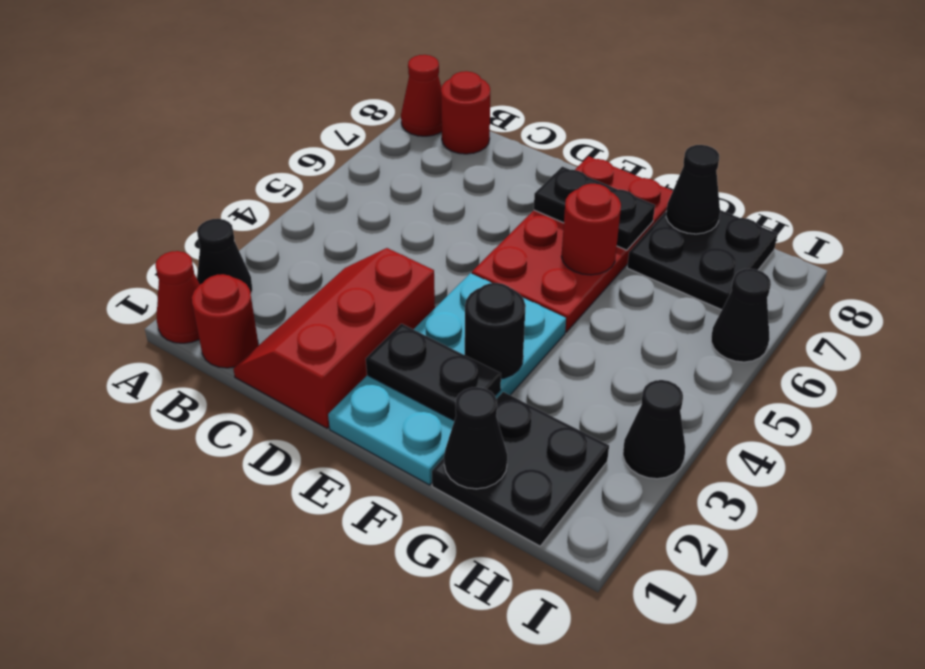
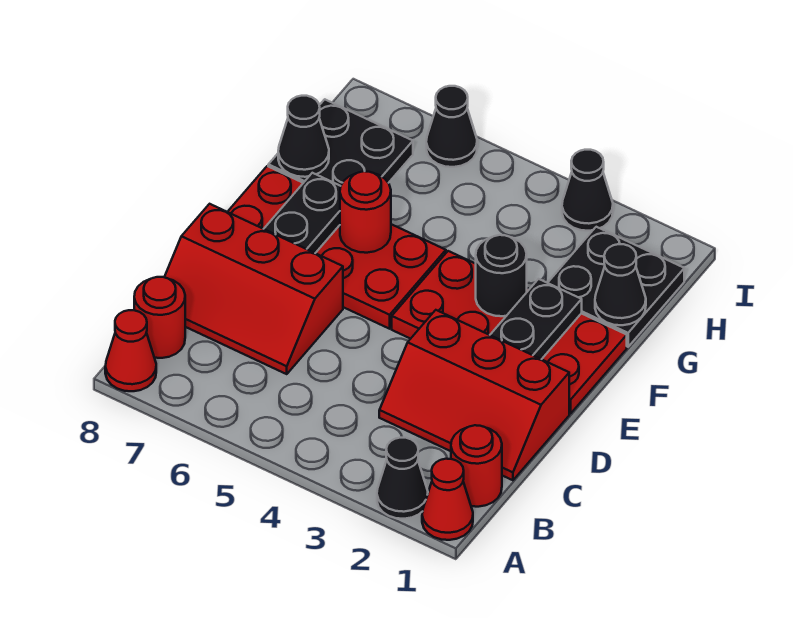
none -> red slope C6:D8 level 1 top D
cyan plate E1:F4 level 1 -> red plate E1:F4 level 1

